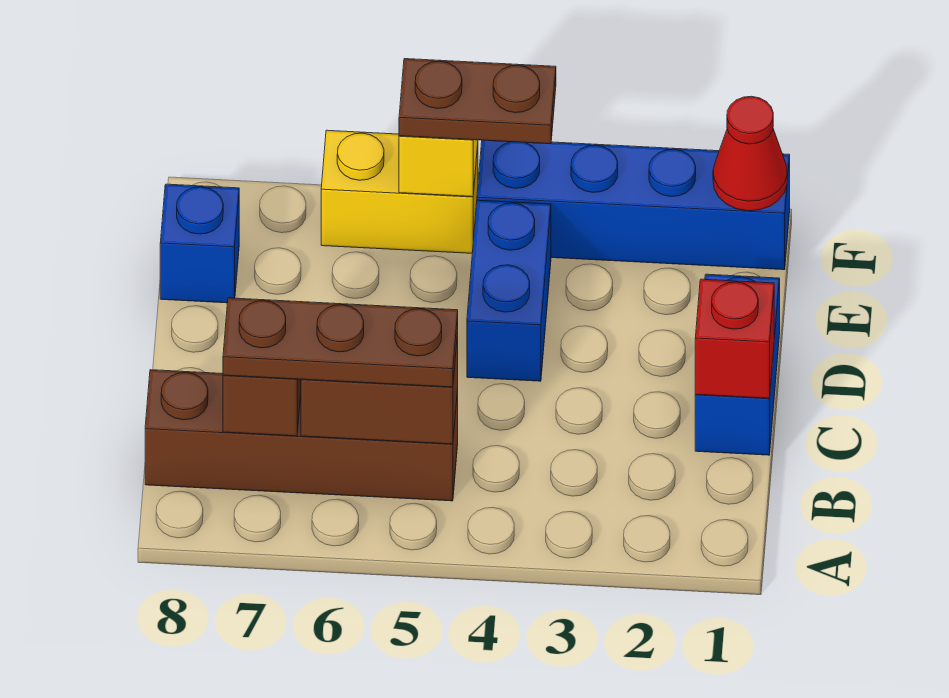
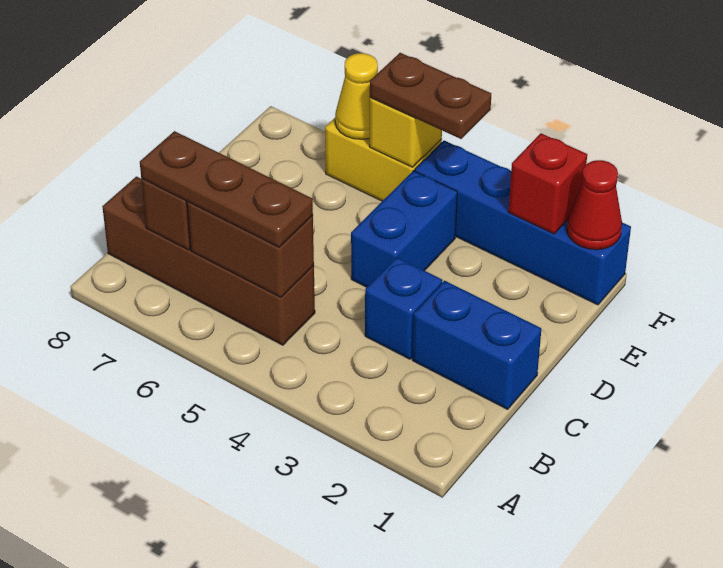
blue brick C1:D1 level 1 -> blue brick C1:C2 level 1
red brick C1 level 2 -> red brick F2 level 2
blue brick E8 level 1 -> blue brick C3 level 1
none -> yellow cone F6 level 2

